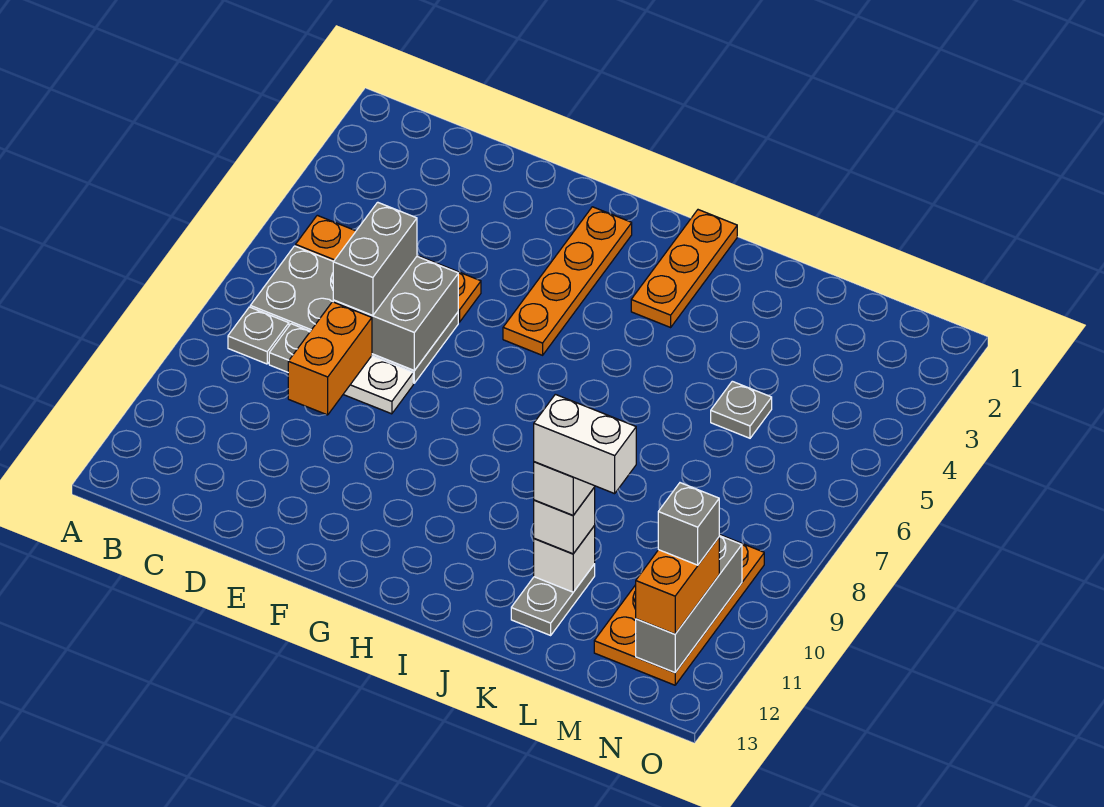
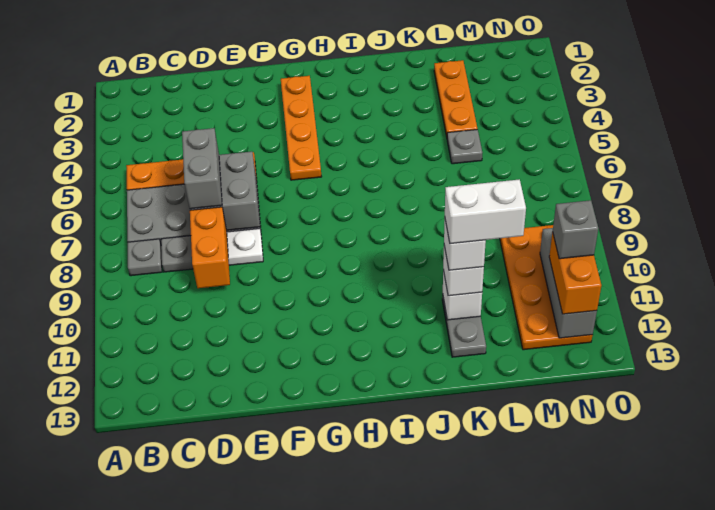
orange plate I1:I3 level 1 -> orange plate L2:L4 level 1

